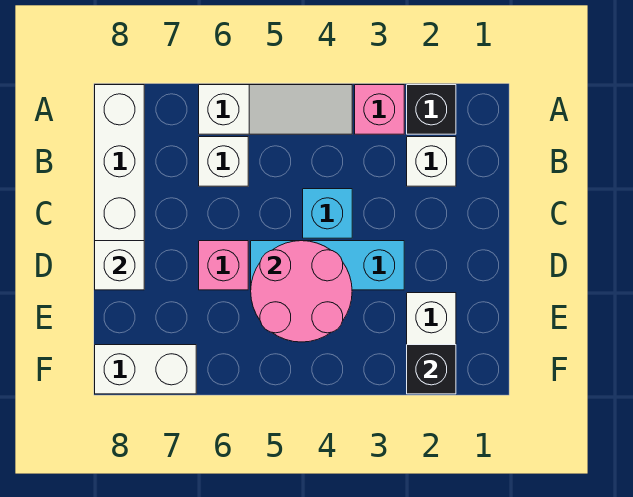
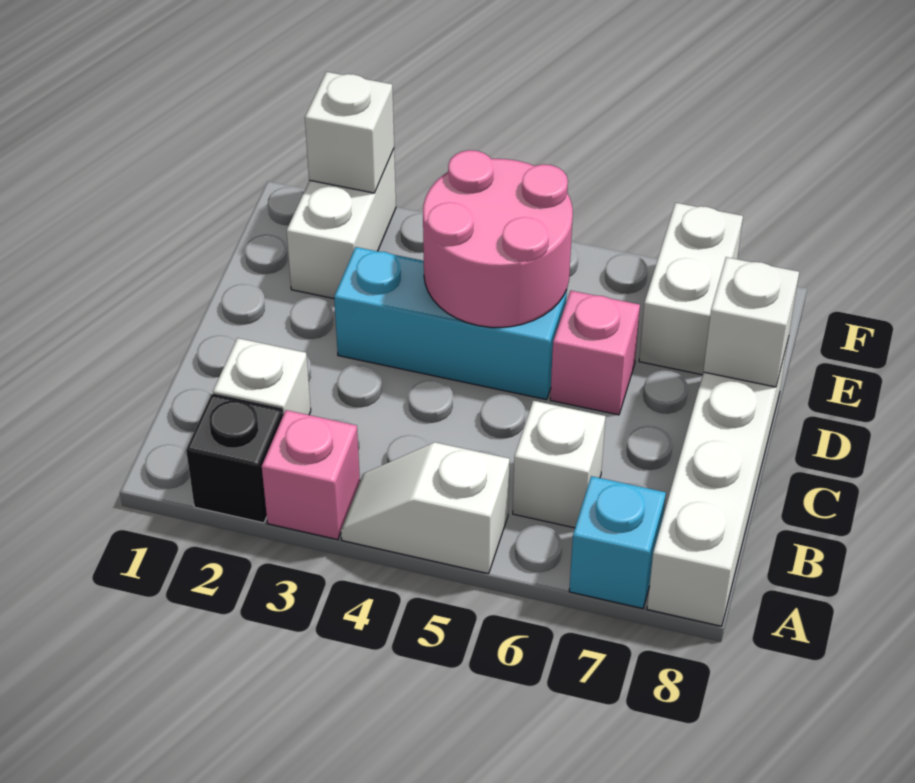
white slope A4:A6 level 1 top 6 -> white slope A4:A5 level 1 top 5
cyan brick C4 level 1 -> cyan brick A7 level 1
black brick F2 level 2 -> white brick F2 level 2
white brick F7:F8 level 1 -> white brick E7:F7 level 1

